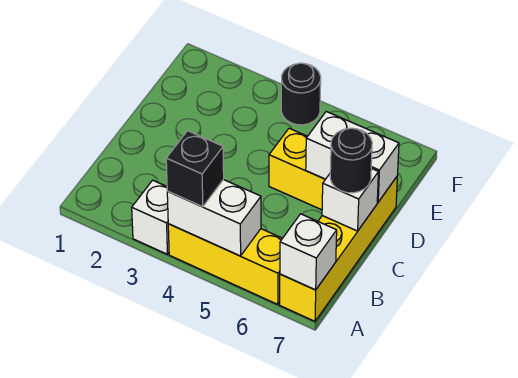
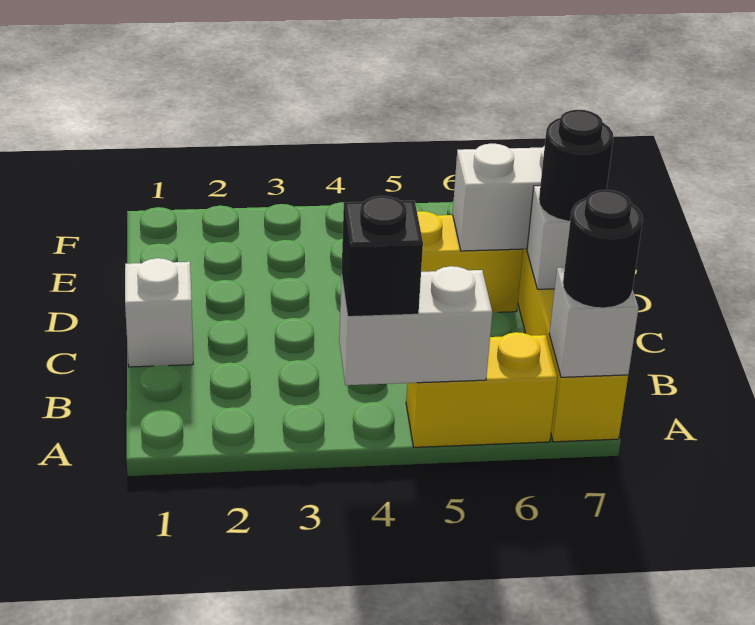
white brick A3 level 1 -> white brick C1 level 1
yellow brick A4:A6 level 1 -> yellow brick A5:A6 level 1
black round brick F4 level 1 -> black round brick A7 level 3

